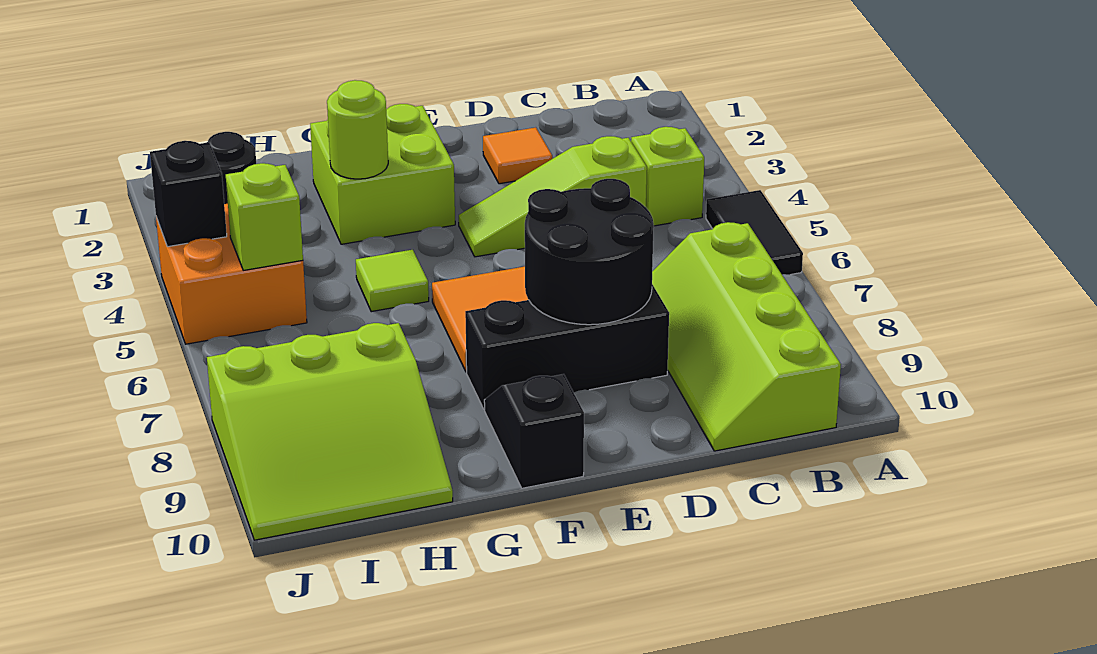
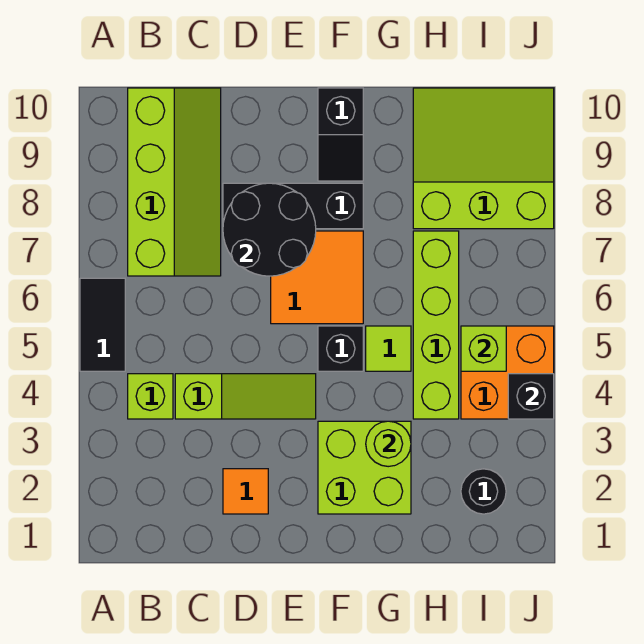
none -> black brick F5 level 1
none -> lime brick H4:H7 level 1

